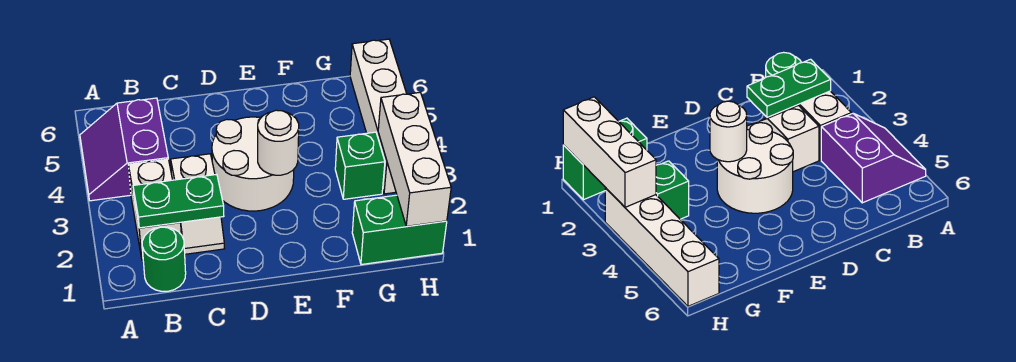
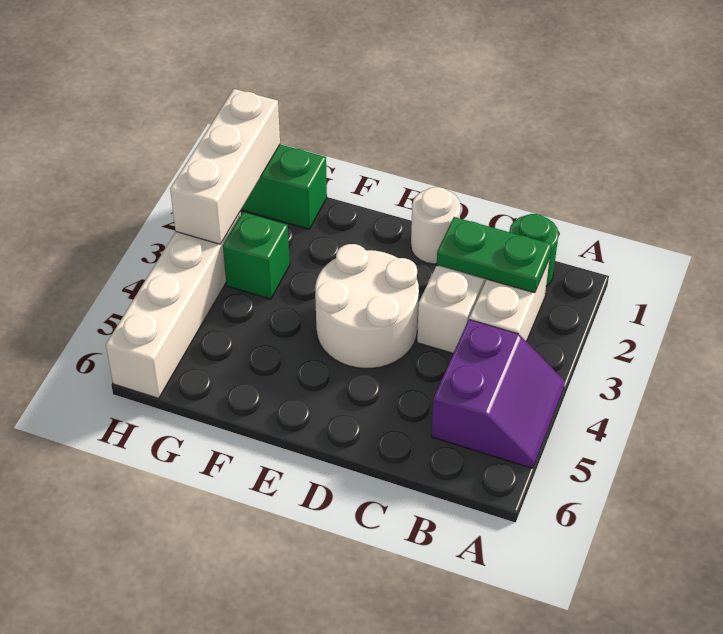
white round brick E3 level 2 -> white round brick D1 level 1

